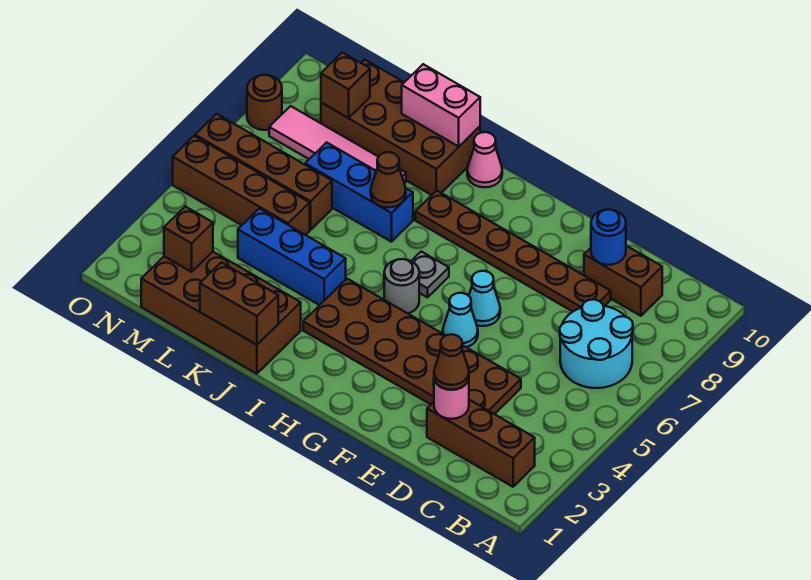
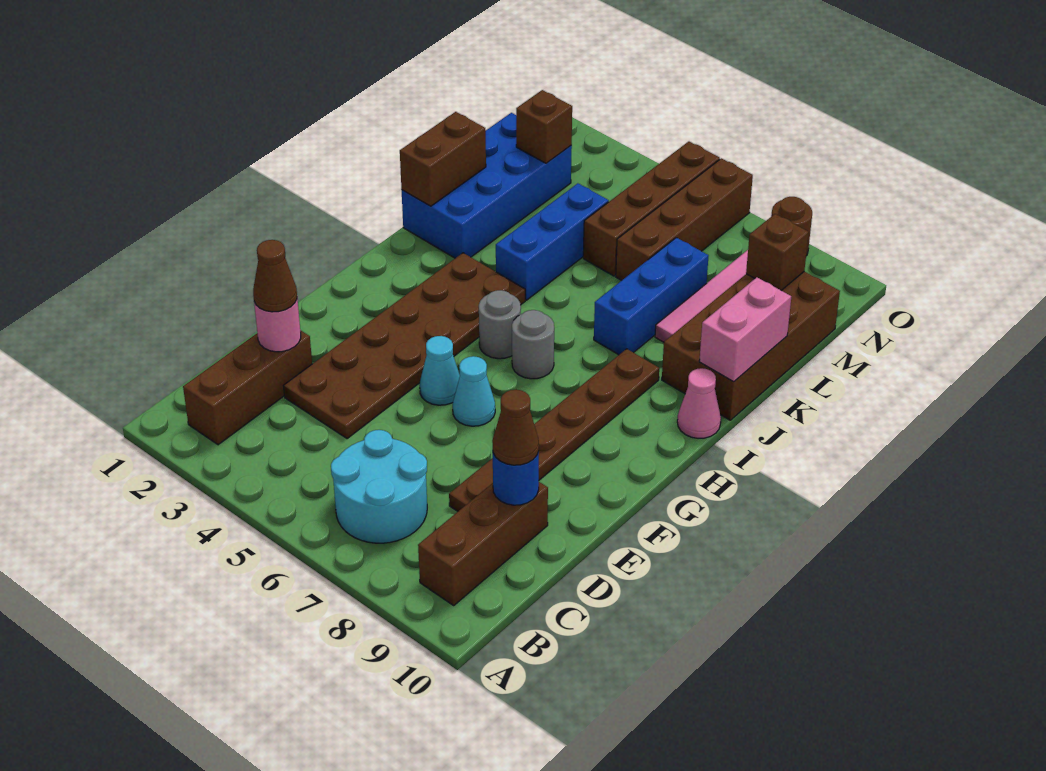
brown brick C9:D9 level 1 -> brown brick B9:D9 level 1
grey plate H6 level 1 -> grey round brick H6 level 1
brown brick J1:M2 level 1 -> blue brick J1:M2 level 1
brown cone J7 level 2 -> brown cone D9 level 3

